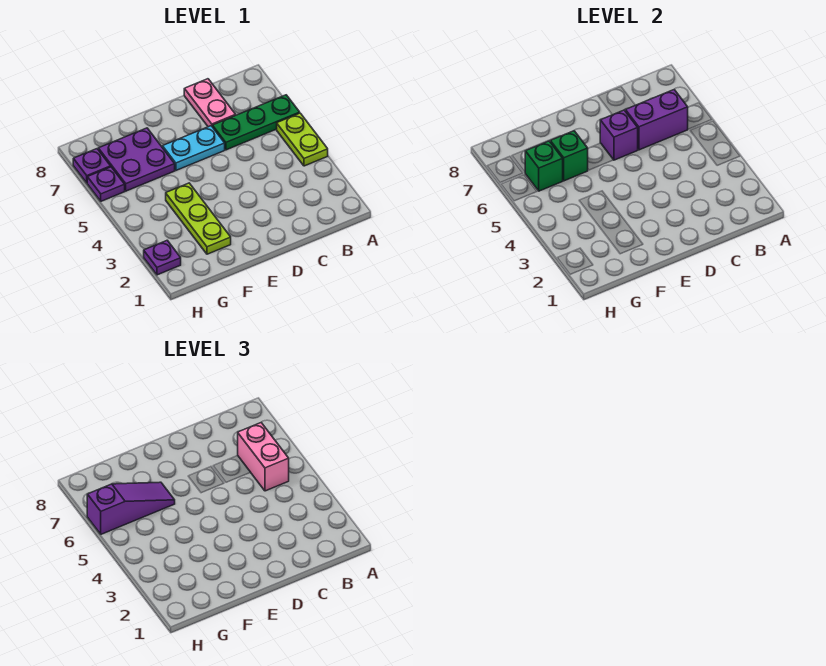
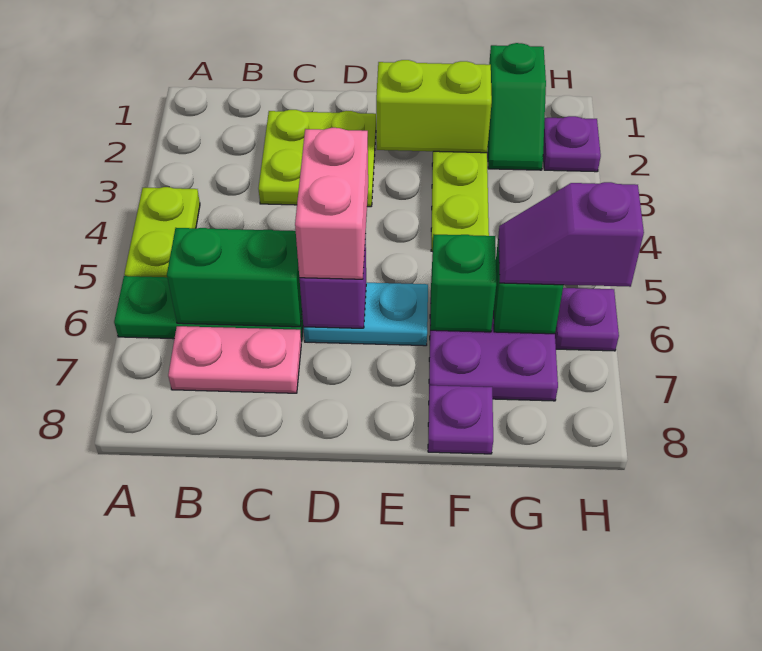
pink brick B5:B6 level 3 -> pink brick D5:D6 level 3
purple brick B6:C6 level 2 -> green brick B6:C6 level 2
none -> lime plate C2:D3 level 1
pink plate C7:C8 level 1 -> pink plate B7:C7 level 1
none -> lime brick E2:F2 level 2
purple slope F6:H6 level 3 top H -> purple slope G6:H6 level 3 top H
none -> green slope G1:G2 level 1 top 1
purple plate H7 level 1 -> purple plate F8 level 1

